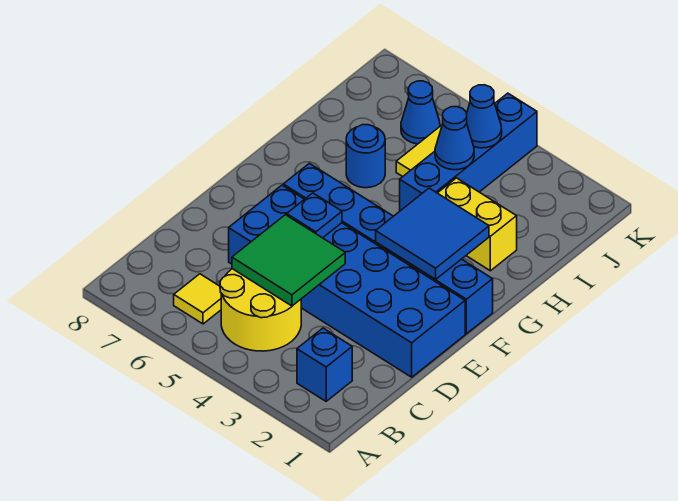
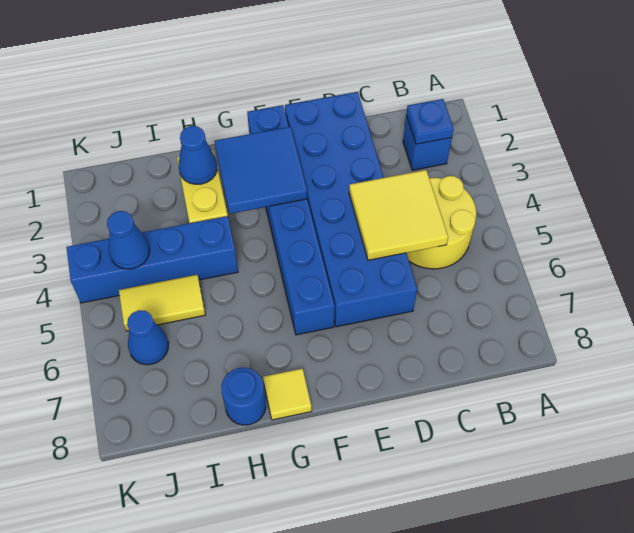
yellow tile B6 level 1 -> yellow tile G8 level 1
green tile C4:D5 level 2 -> yellow tile C4:D5 level 2
blue plate E5 level 2 -> blue plate B2 level 2
blue round brick H6 level 1 -> blue round brick H8 level 1
blue cone I4 level 2 -> blue cone H2 level 2

